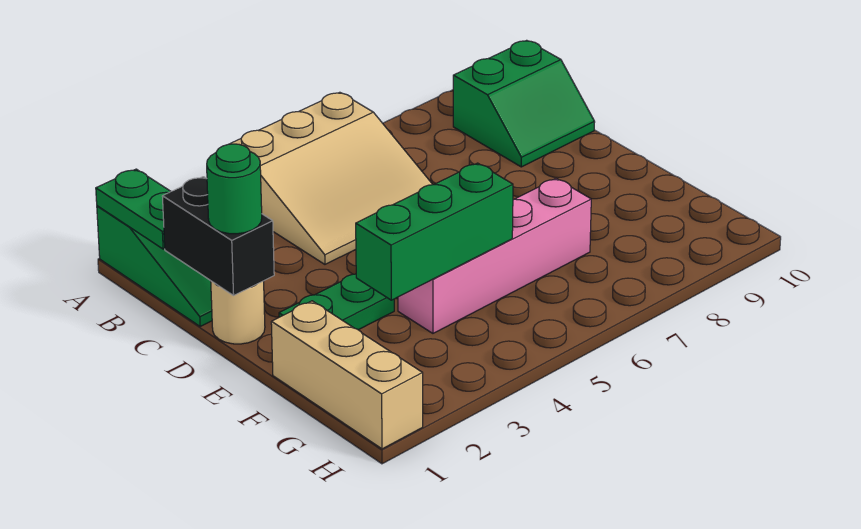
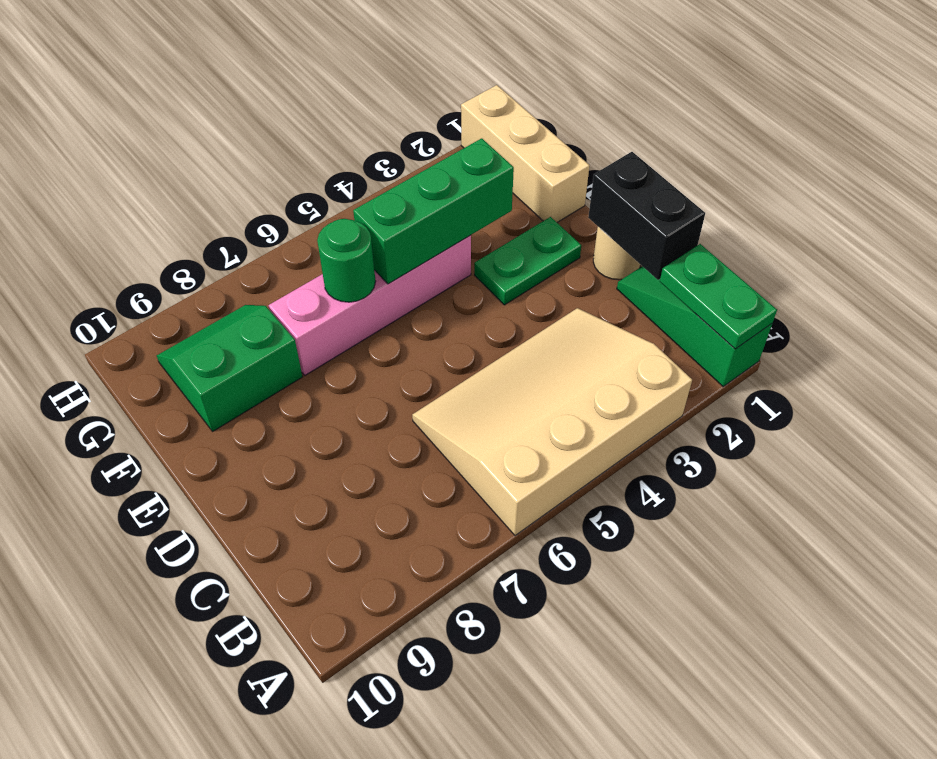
tan slope A4:C6 level 1 top A -> tan slope A3:C6 level 1 top A
green slope B9:C10 level 1 top B -> green slope F8:G9 level 1 top F
green round brick D1 level 3 -> green round brick F6 level 2

